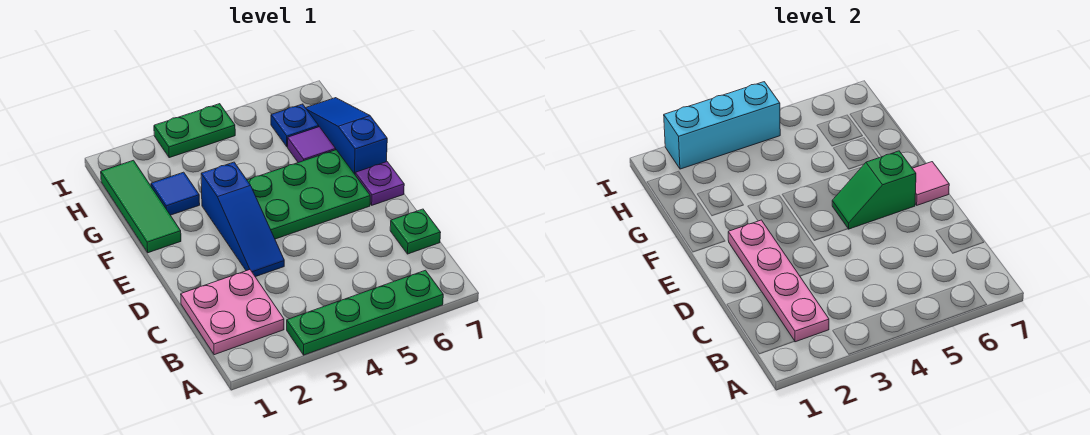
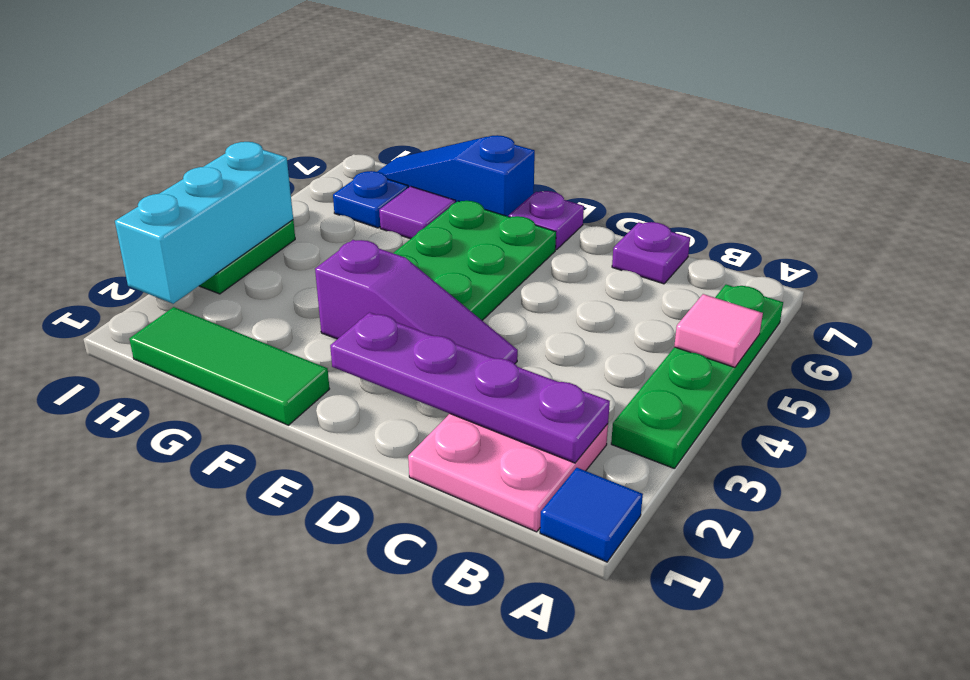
pink plate B2:E2 level 2 -> purple plate B2:E2 level 2
green plate C7 level 1 -> purple plate C7 level 1
blue slope D3:F3 level 1 top F -> purple slope D3:F3 level 1 top F
green slope E5:E6 level 2 top 6 -> none
pink tile E7 level 2 -> pink tile A5 level 2
blue tile G2 level 1 -> blue tile A1 level 1

